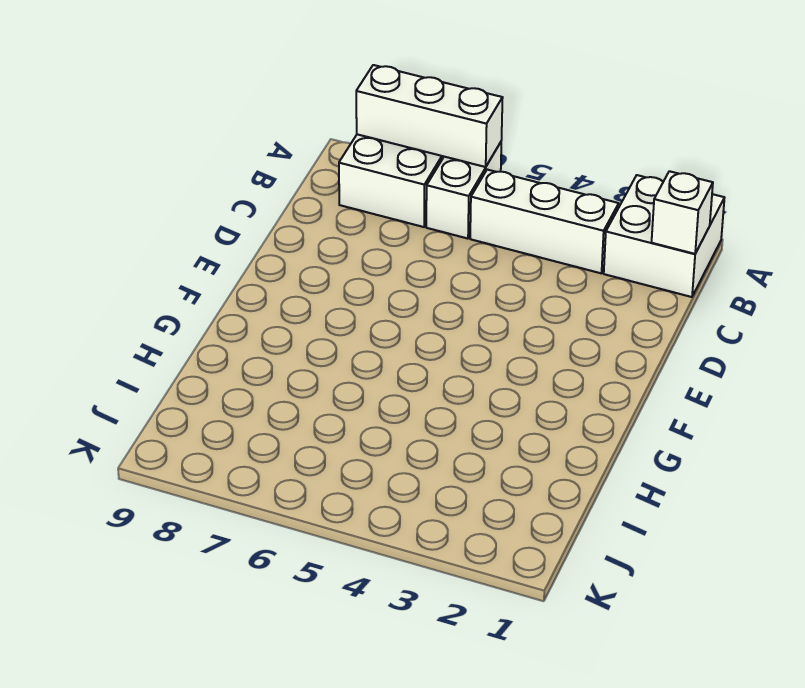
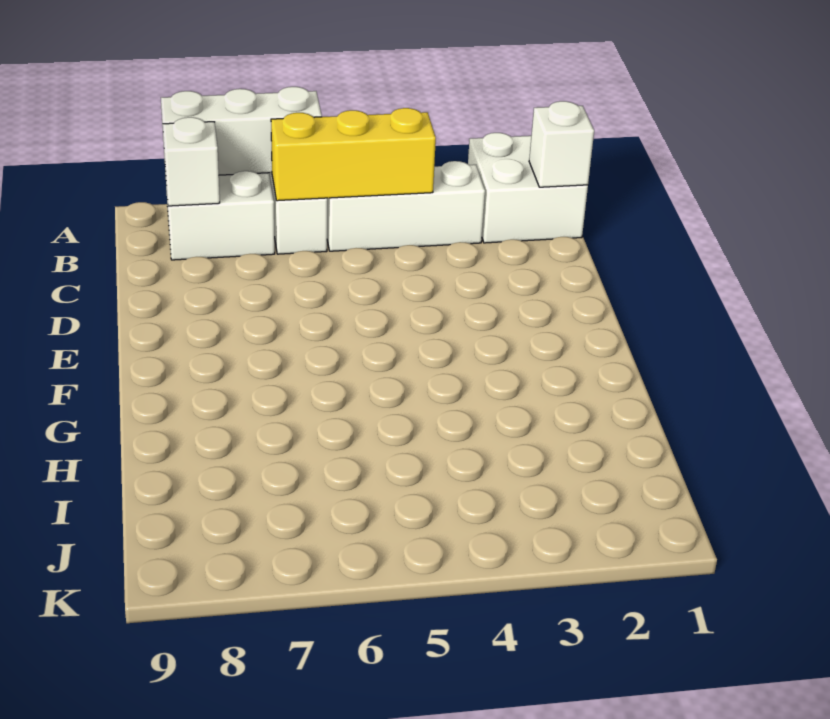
none -> yellow brick B4:B6 level 2
none -> white brick B8 level 2

